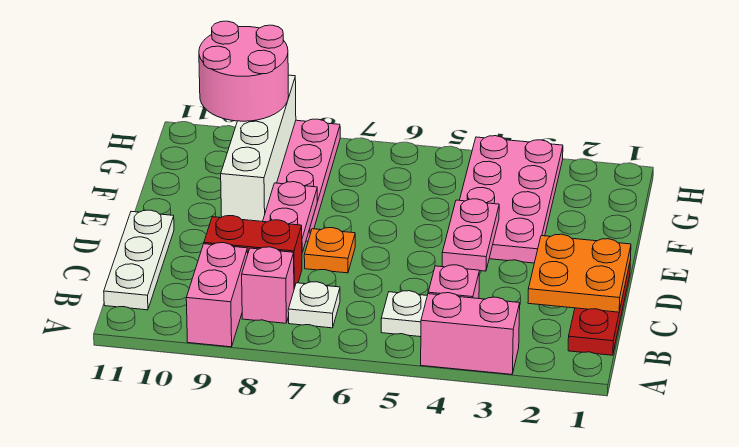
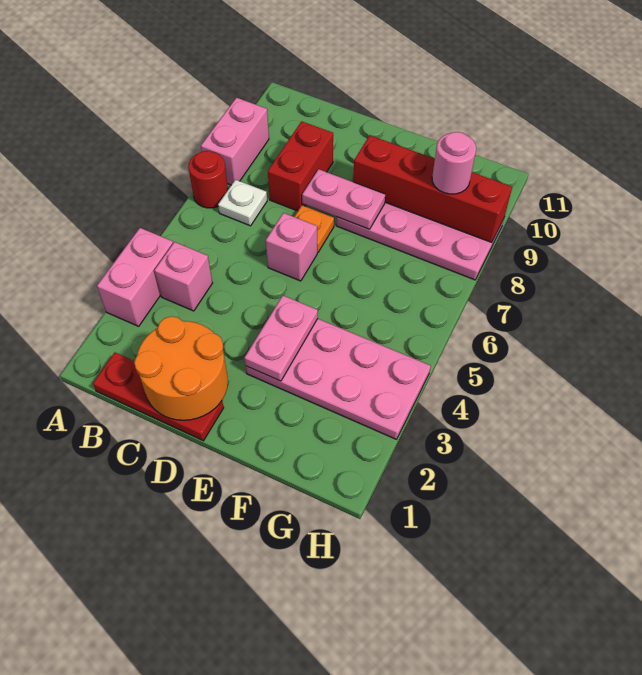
none -> red round brick A7 level 1
pink brick A9:B9 level 1 -> pink brick A8:A9 level 1
white plate B5 level 1 -> none
pink brick B8 level 1 -> pink brick D6 level 1
white plate B11:D11 level 1 -> none
orange plate C1:D2 level 2 -> orange round brick C1:D2 level 2
pink plate D4:E4 level 2 -> pink plate E3:E4 level 2
white brick E9:H9 level 2 -> red brick E9:H9 level 2
pink round brick G9:H10 level 3 -> pink round brick G9 level 3

